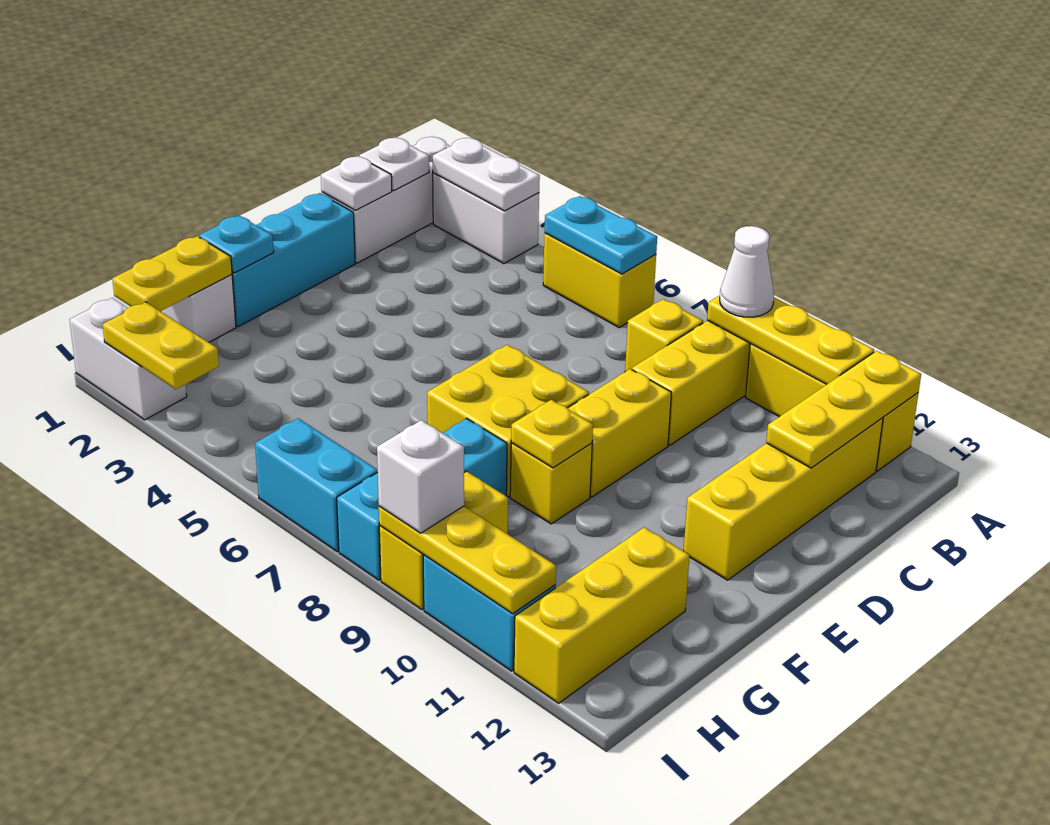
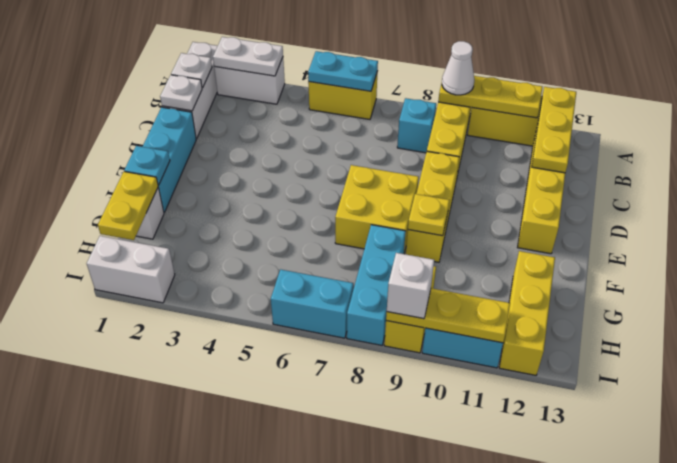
yellow brick B8 level 1 -> cyan brick B8 level 1
yellow plate I2:I3 level 2 -> none

